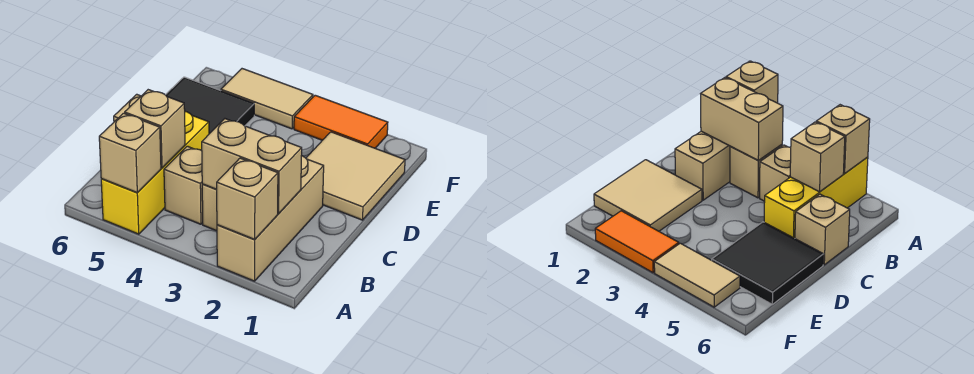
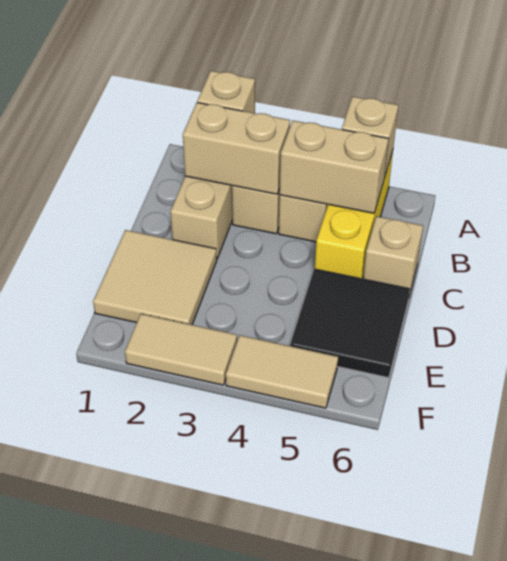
tan brick B5 level 2 -> tan brick B4:B5 level 2
orange tile F2:F3 level 1 -> tan tile F2:F3 level 1

